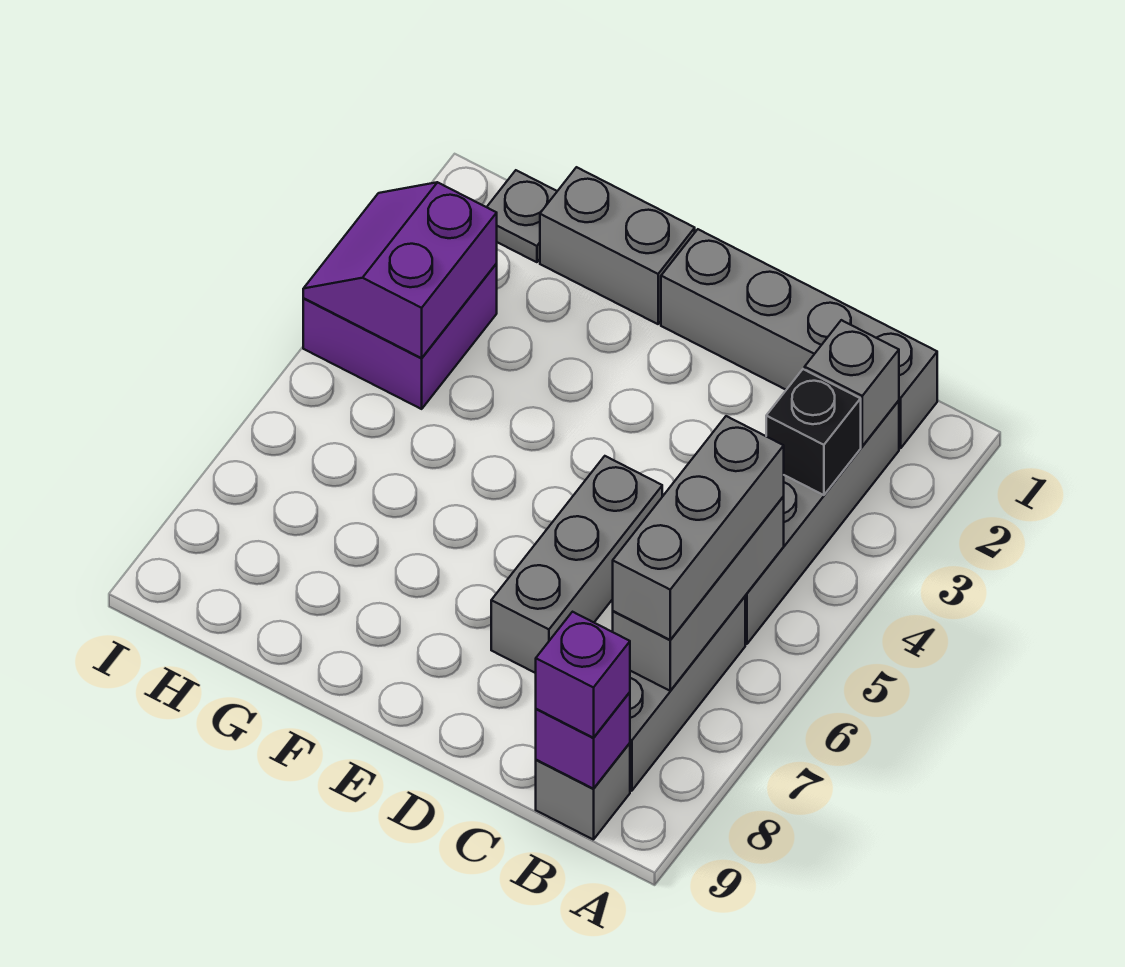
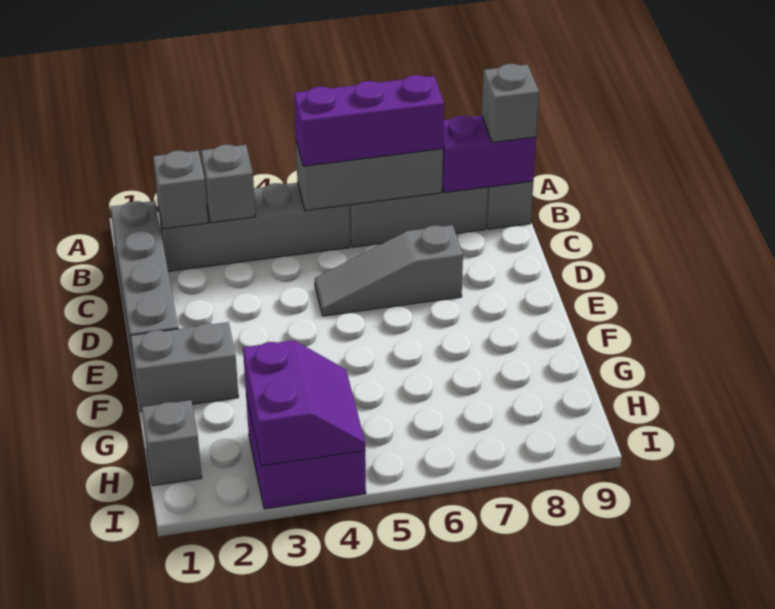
black brick B3 level 2 -> grey brick B3 level 2
grey brick B5:B7 level 3 -> purple brick B5:B7 level 3
purple brick B9 level 2 -> purple brick B8:B9 level 2
purple brick B9 level 3 -> grey brick B9 level 3
grey brick D5:D7 level 1 -> grey slope D5:D7 level 1 top 7
grey brick F1:G1 level 1 -> grey brick F1:F2 level 1
grey plate H1 level 1 -> grey brick H1 level 1
purple slope H3:I4 level 2 top H -> purple slope H3:I4 level 2 top 3

